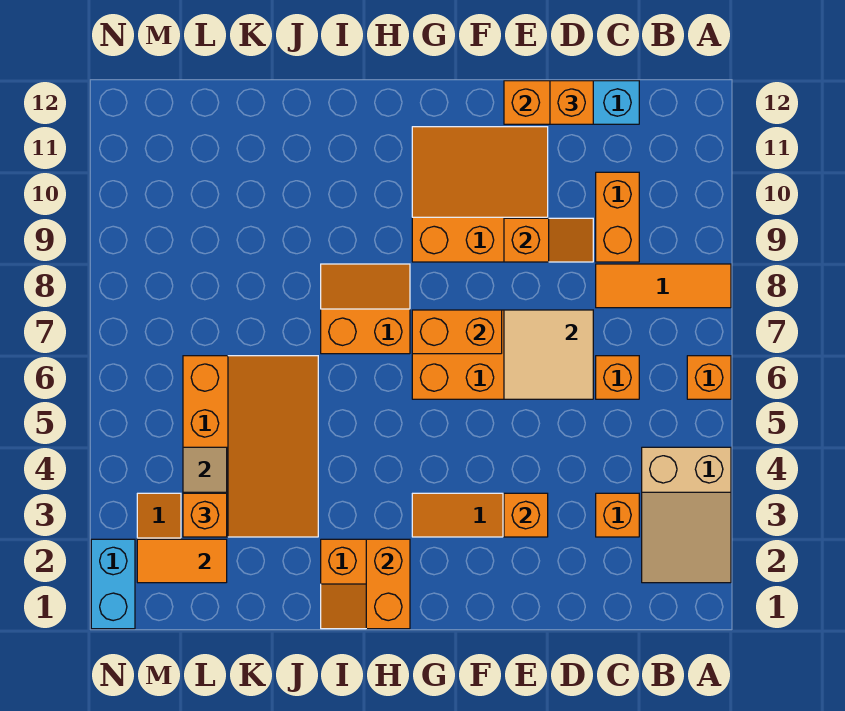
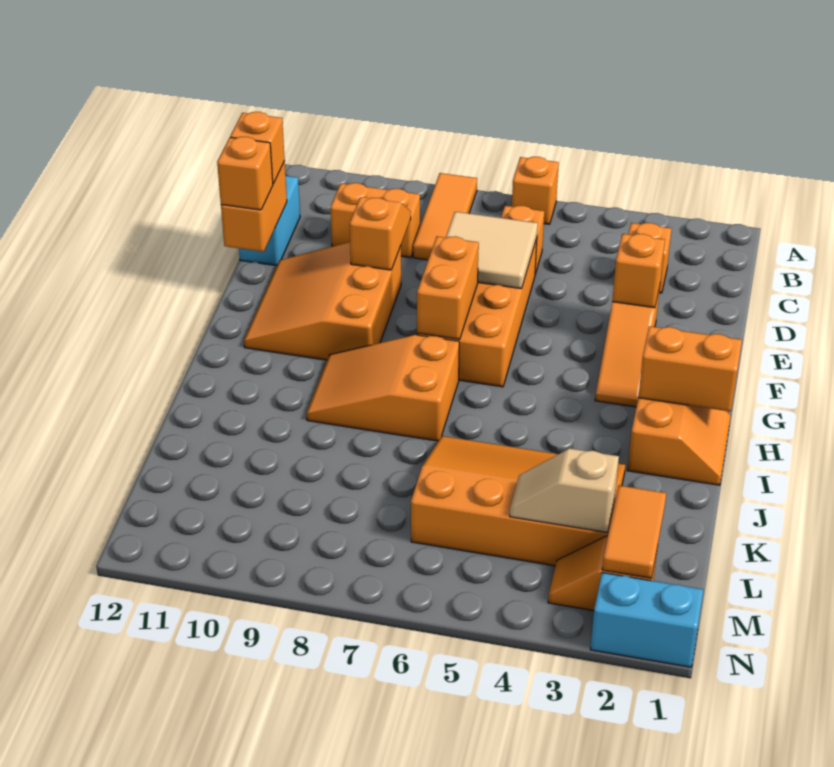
tan slope A2:B4 level 1 top 4 -> none
orange slope H7:I8 level 1 top 7 -> orange slope H7:I9 level 1 top 7
orange brick L3 level 3 -> orange brick E12 level 3

